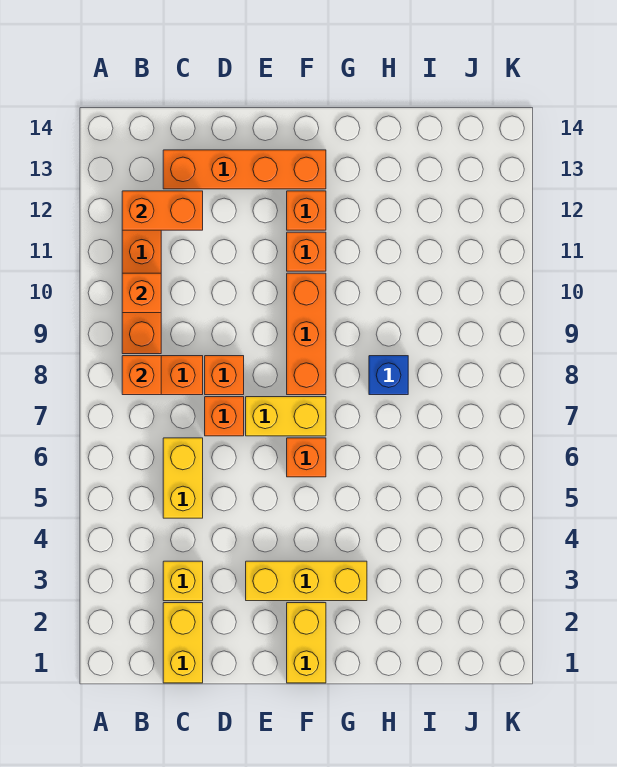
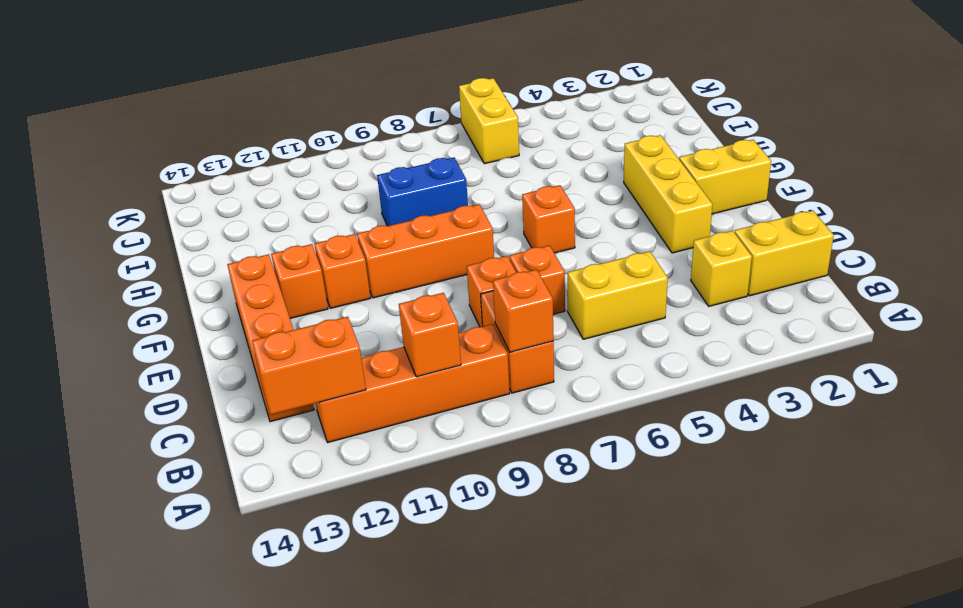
orange brick B12:C12 level 2 -> orange brick B12:B13 level 2
yellow brick E7:F7 level 1 -> yellow brick J6:K6 level 1
blue brick H8 level 1 -> blue brick H8:H9 level 1

